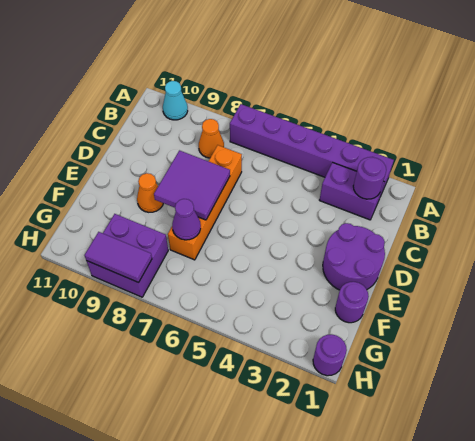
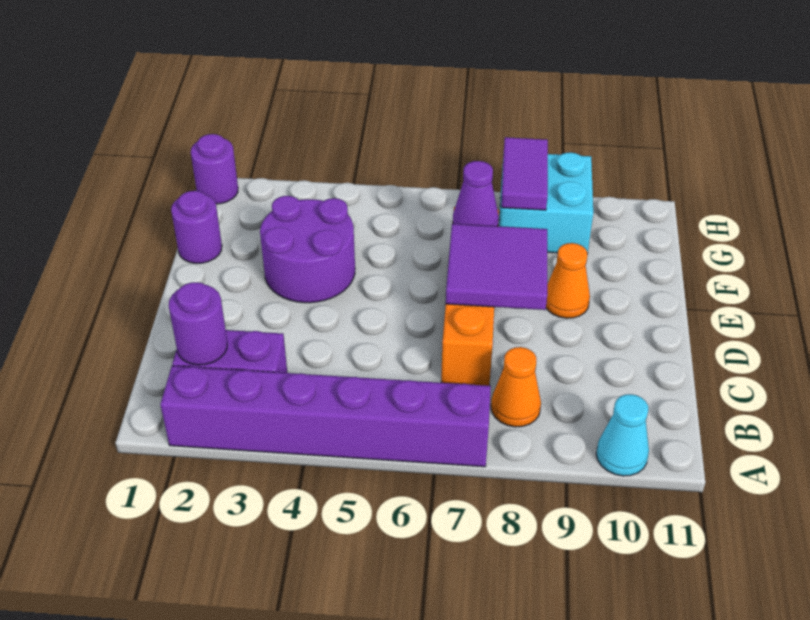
purple round brick D1:E2 level 1 -> purple round brick E3:F4 level 1
purple brick G8:H9 level 1 -> cyan brick G8:H9 level 1
purple tile H8:H9 level 2 -> purple tile G8:H8 level 2

